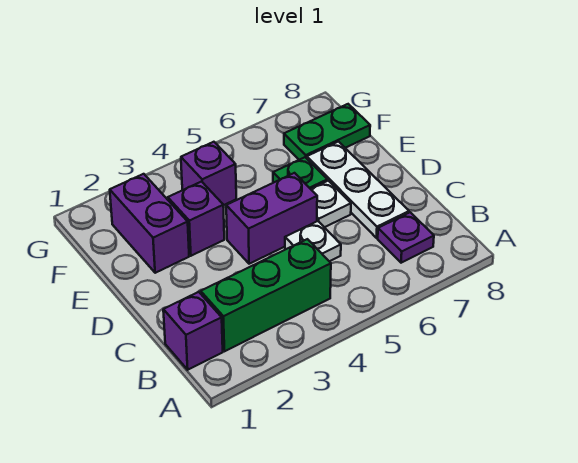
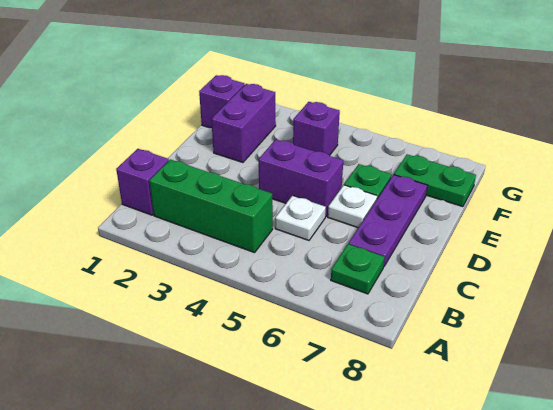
purple plate B7 level 1 -> green plate B7 level 1
white plate C7:E7 level 1 -> purple plate C7:E7 level 1
purple brick E3 level 1 -> purple brick F1 level 1

